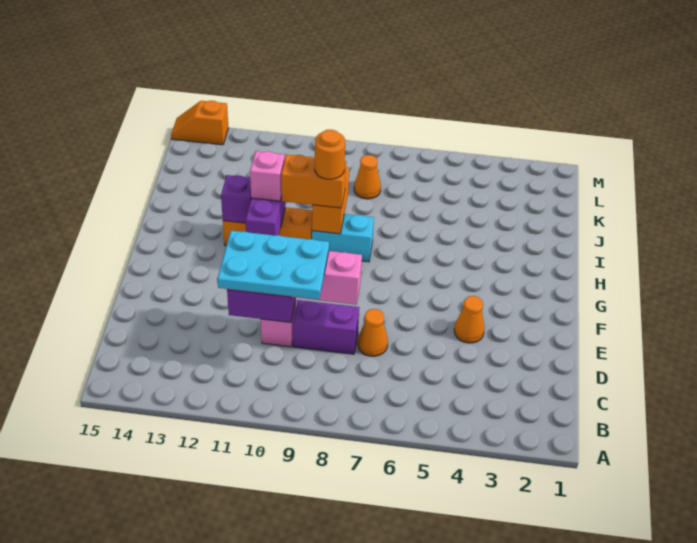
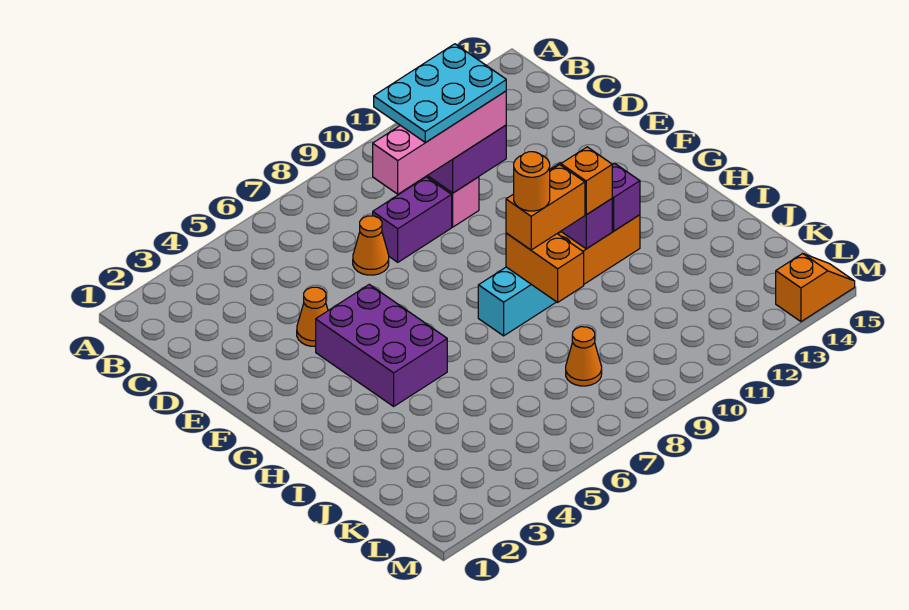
none -> purple brick F4:H5 level 1
pink brick H11 level 3 -> orange brick H11 level 3

